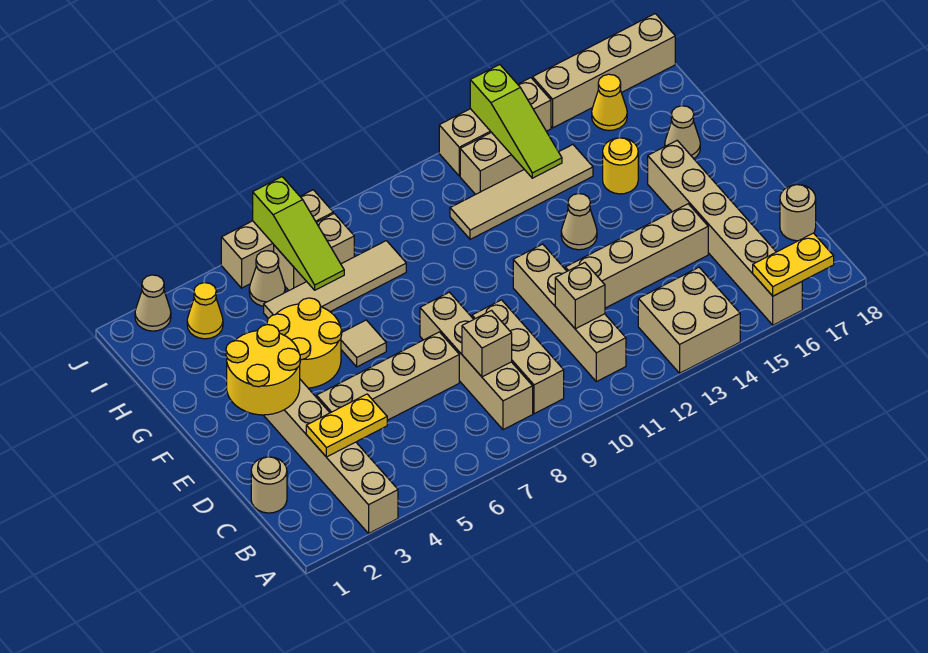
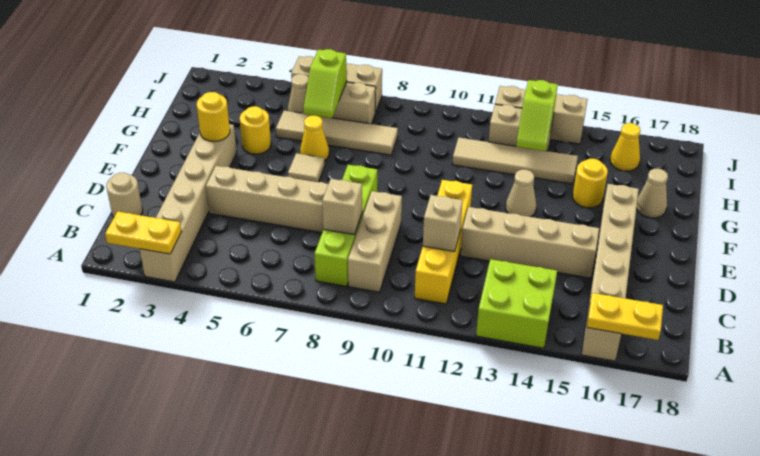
tan brick A13:B14 level 1 -> lime brick A13:B14 level 1
tan brick B8:E8 level 1 -> lime brick B8:E8 level 1
tan brick B11:E11 level 1 -> yellow brick B11:E11 level 1
yellow plate C3:C4 level 2 -> yellow plate A2:A3 level 2
tan round brick C18 level 1 -> none
yellow round brick E2:F3 level 2 -> yellow round brick F3 level 2
yellow round brick F4:G5 level 1 -> yellow round brick G4 level 1
lime slope H6:J6 level 2 top J -> lime slope H6:I6 level 2 top I
lime slope H13:J13 level 2 top J -> lime slope H13:I13 level 2 top I
yellow cone I3 level 1 -> yellow cone G6 level 1
tan cone J2 level 1 -> none
tan brick J15:J18 level 1 -> none

